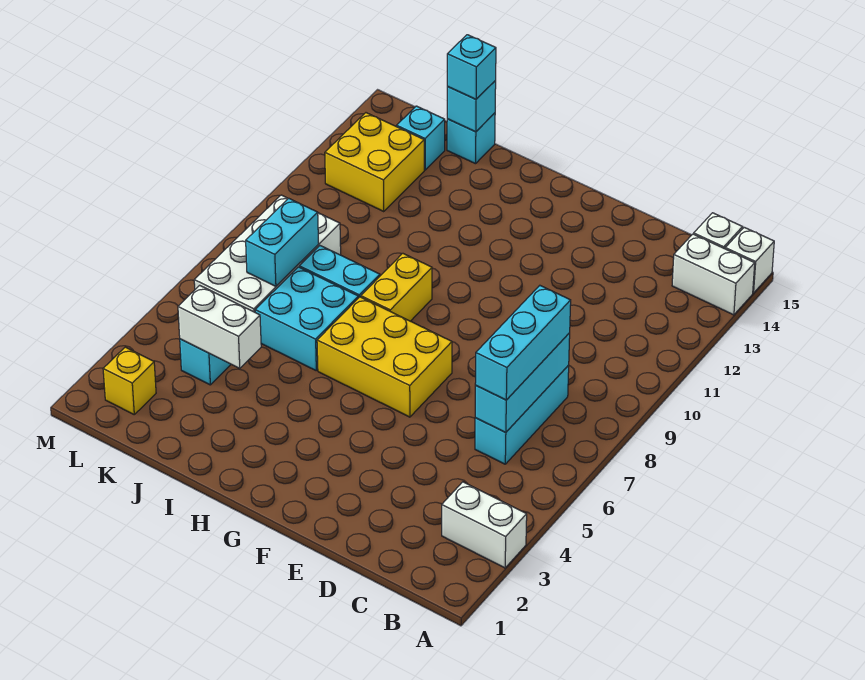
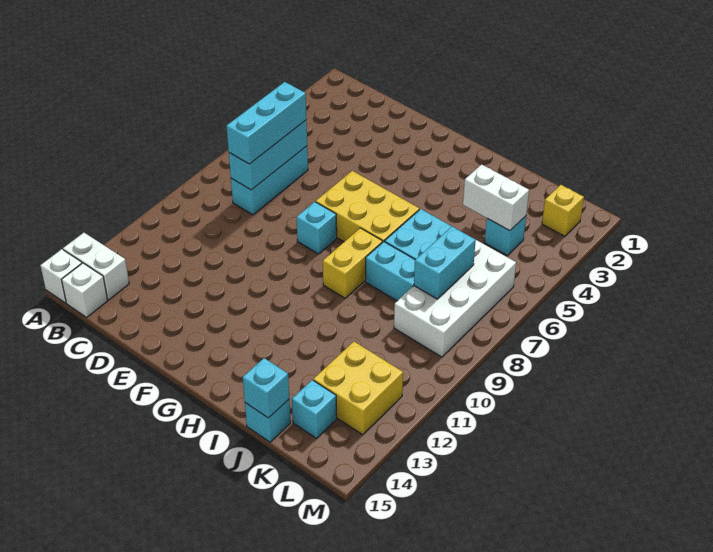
white brick A3:B3 level 1 -> none
cyan brick J15 level 3 -> cyan brick F8 level 1

